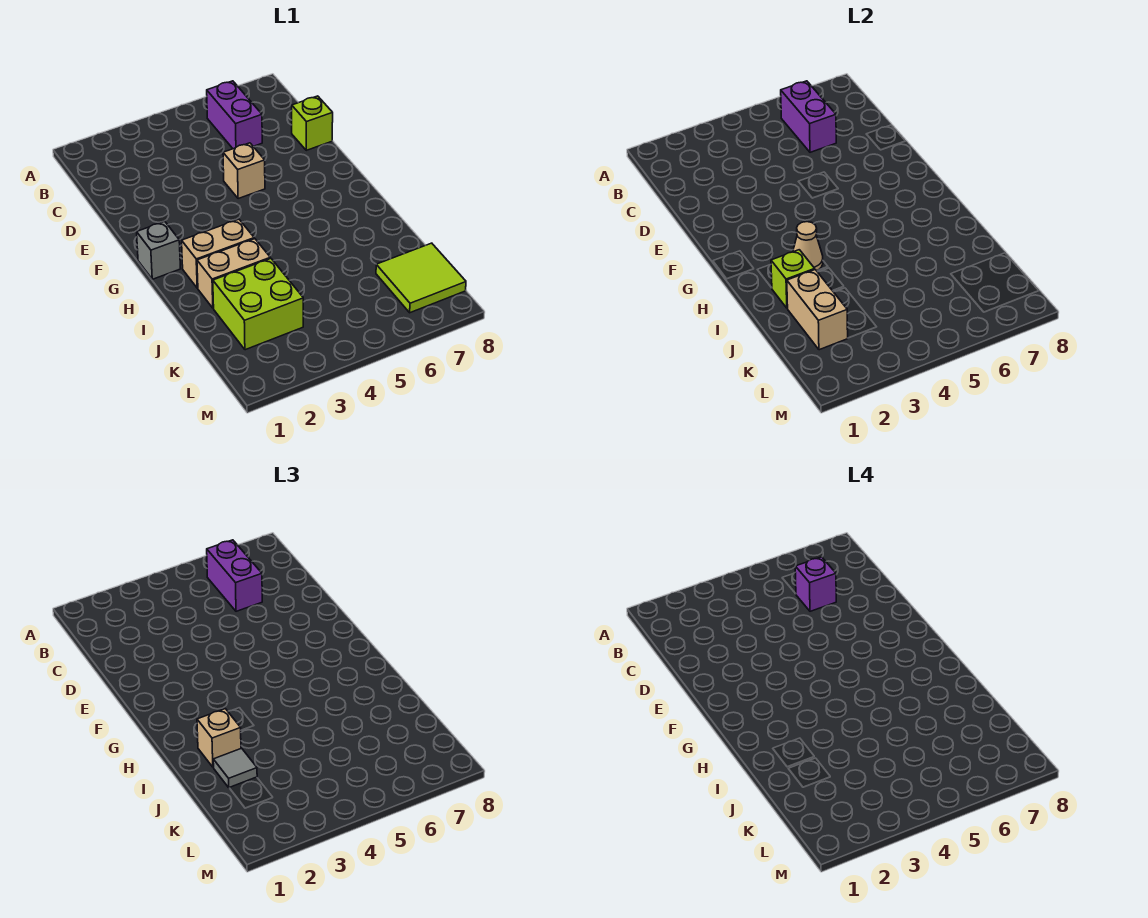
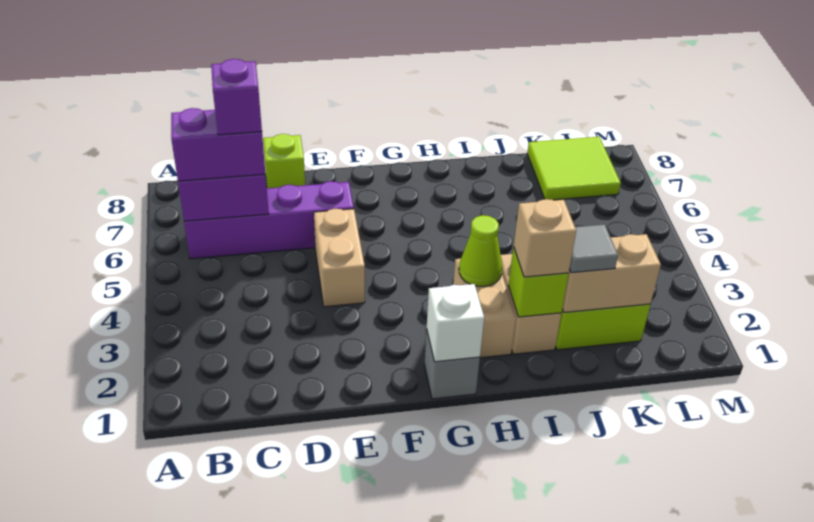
purple brick B6:C6 level 1 -> purple brick B6:E6 level 1
tan brick E5 level 1 -> tan brick E4:E5 level 1
none -> white brick G1 level 2
tan cone H3 level 2 -> lime cone H3 level 2

